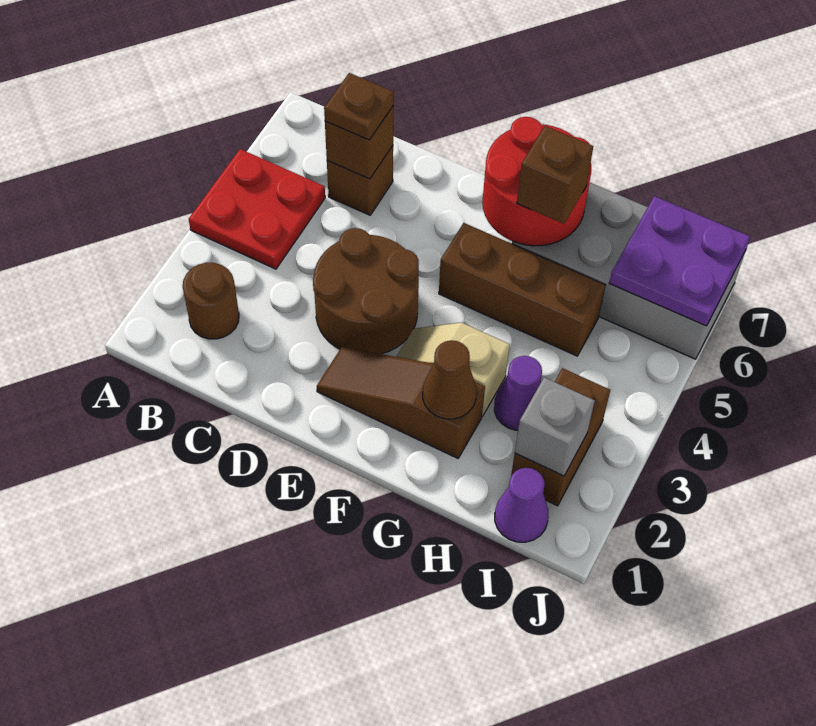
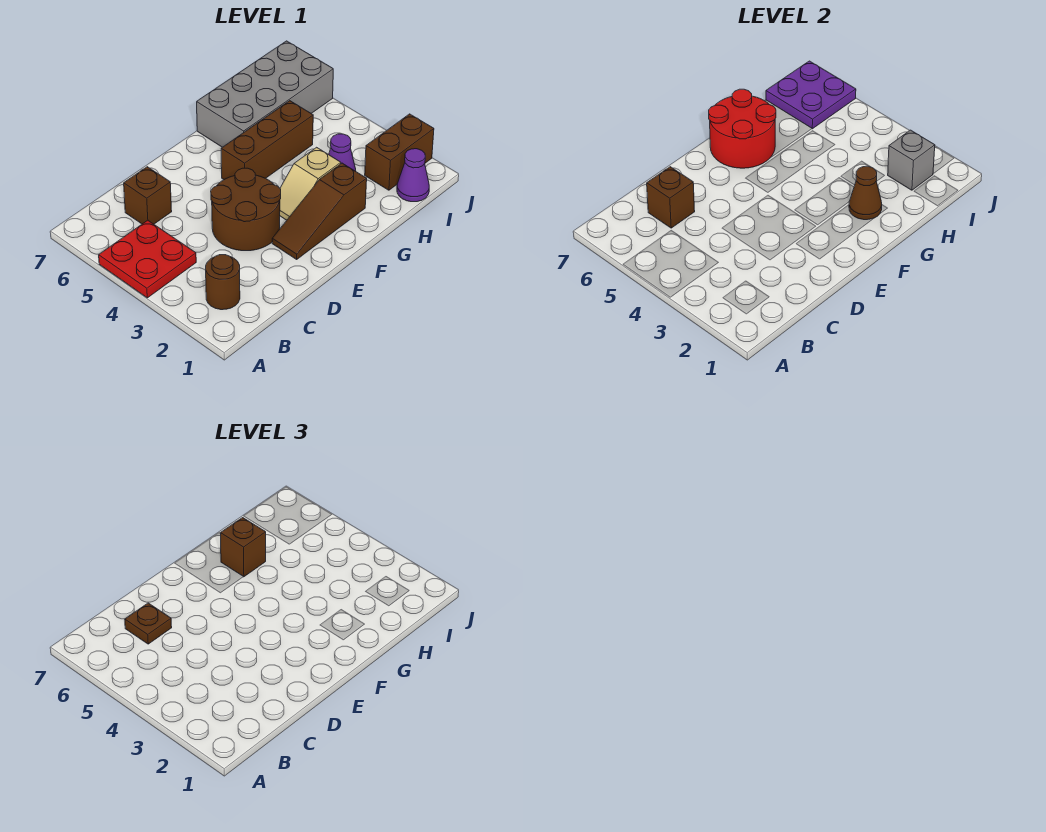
brown brick I2:I3 level 1 -> brown brick I2:J2 level 1

